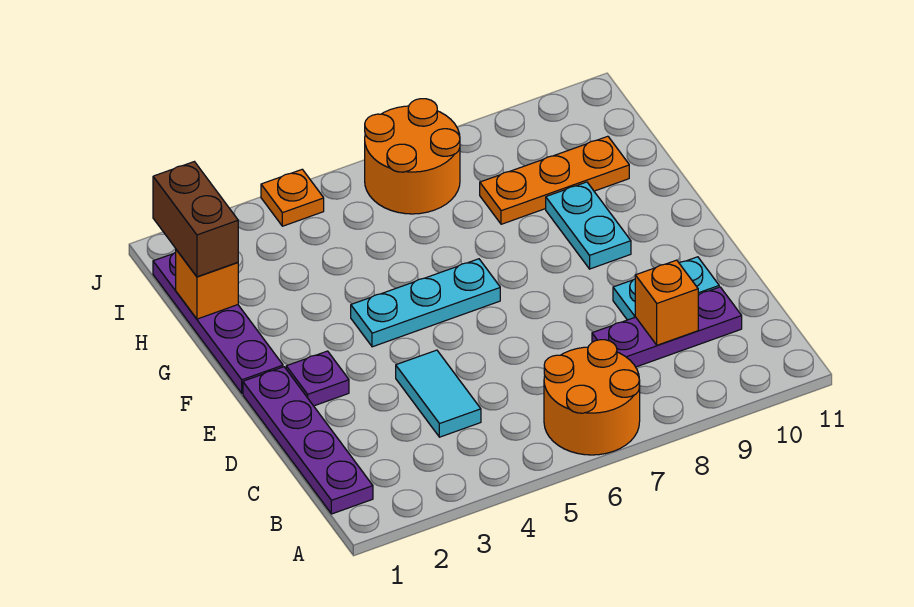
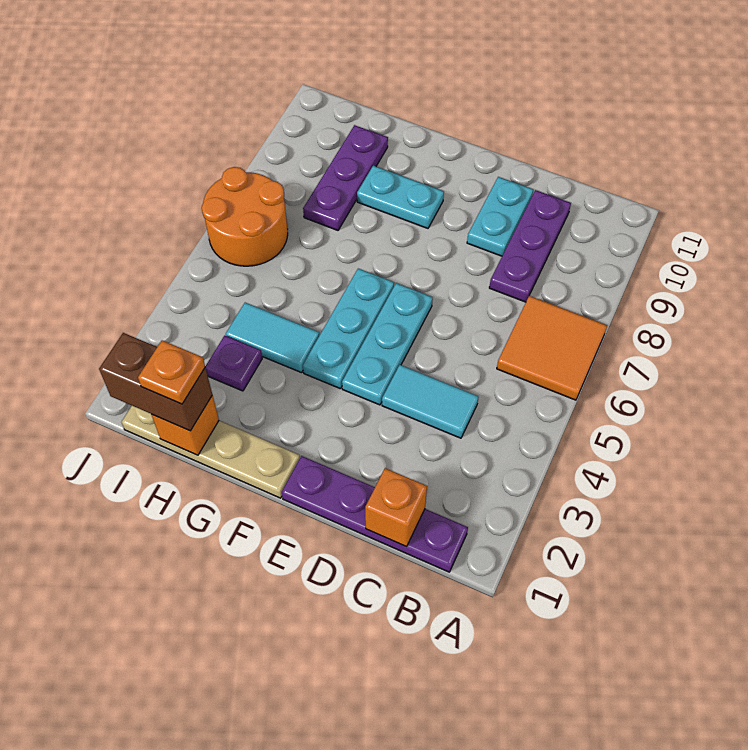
orange round brick A6:B7 level 1 -> orange tile A6:B7 level 1
orange brick C9 level 2 -> orange brick C1 level 2
purple plate E2 level 1 -> purple plate H3 level 1
none -> cyan plate E4:E6 level 1
purple plate F1:I1 level 1 -> tan plate F1:I1 level 1
none -> cyan tile G4:H4 level 1
orange plate H8:H10 level 1 -> purple plate H8:H10 level 1
orange plate J4 level 1 -> orange plate H1 level 4

